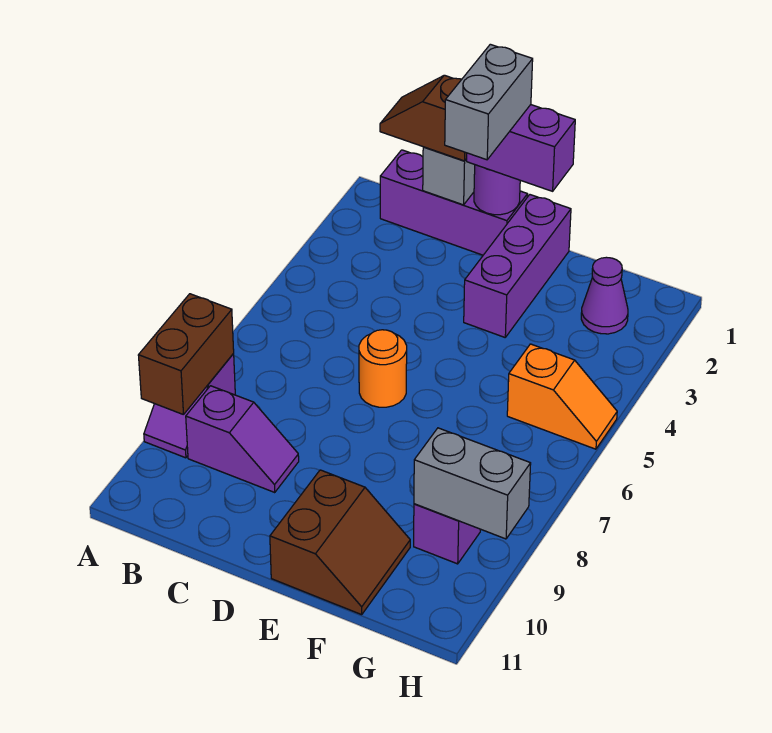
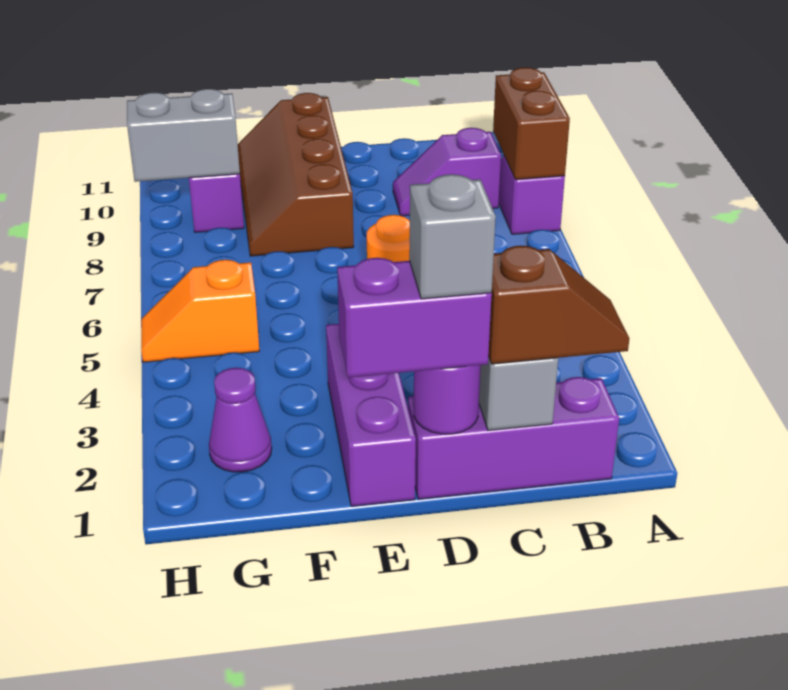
grey brick D1:D2 level 4 -> grey brick D1 level 4
brown slope E10:F11 level 1 top E -> brown slope E8:F11 level 1 top E

